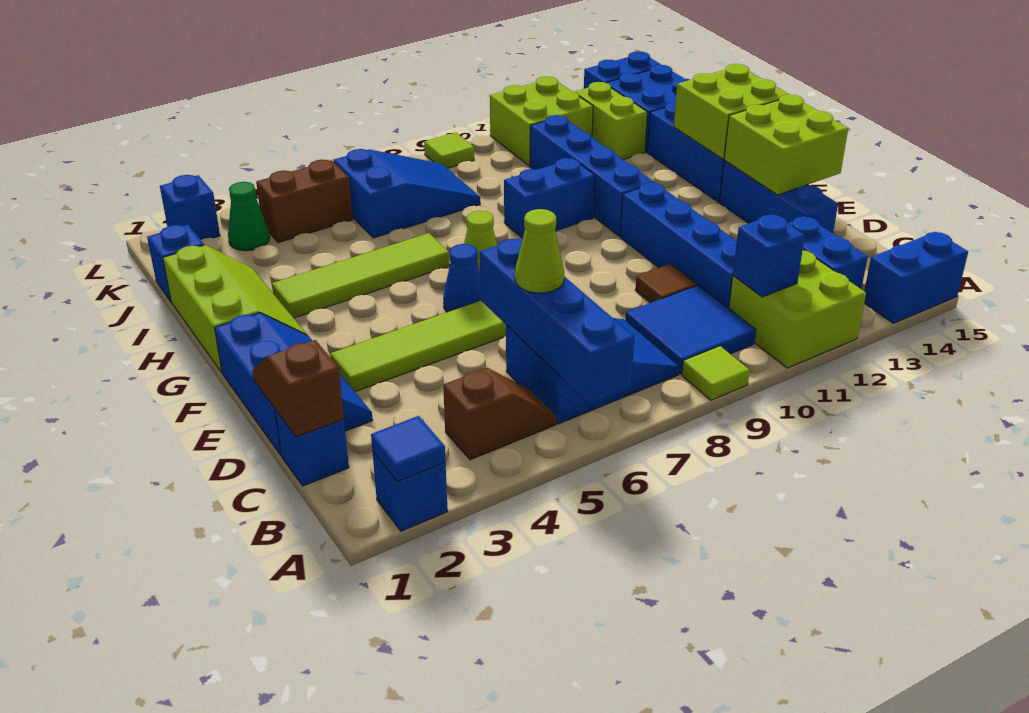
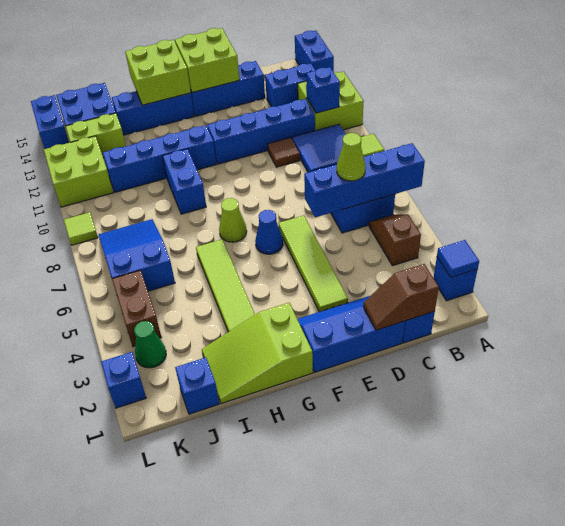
lime slope G1:I2 level 1 top 1 -> lime slope G1:I2 level 1 top G

